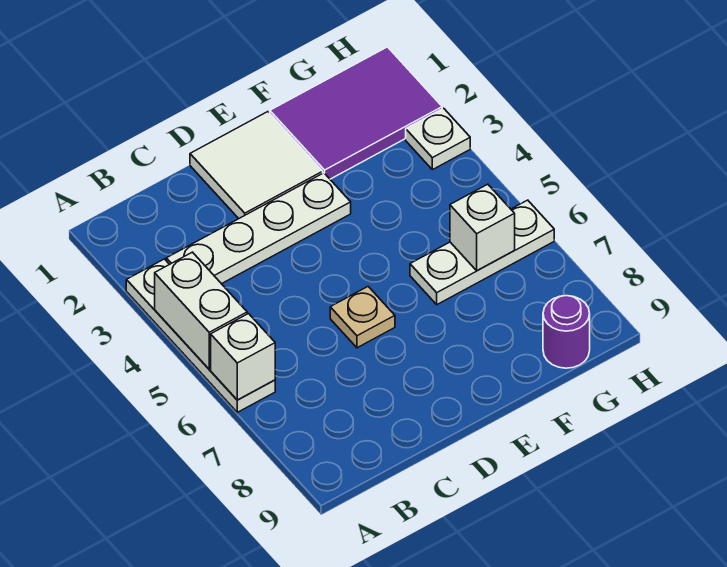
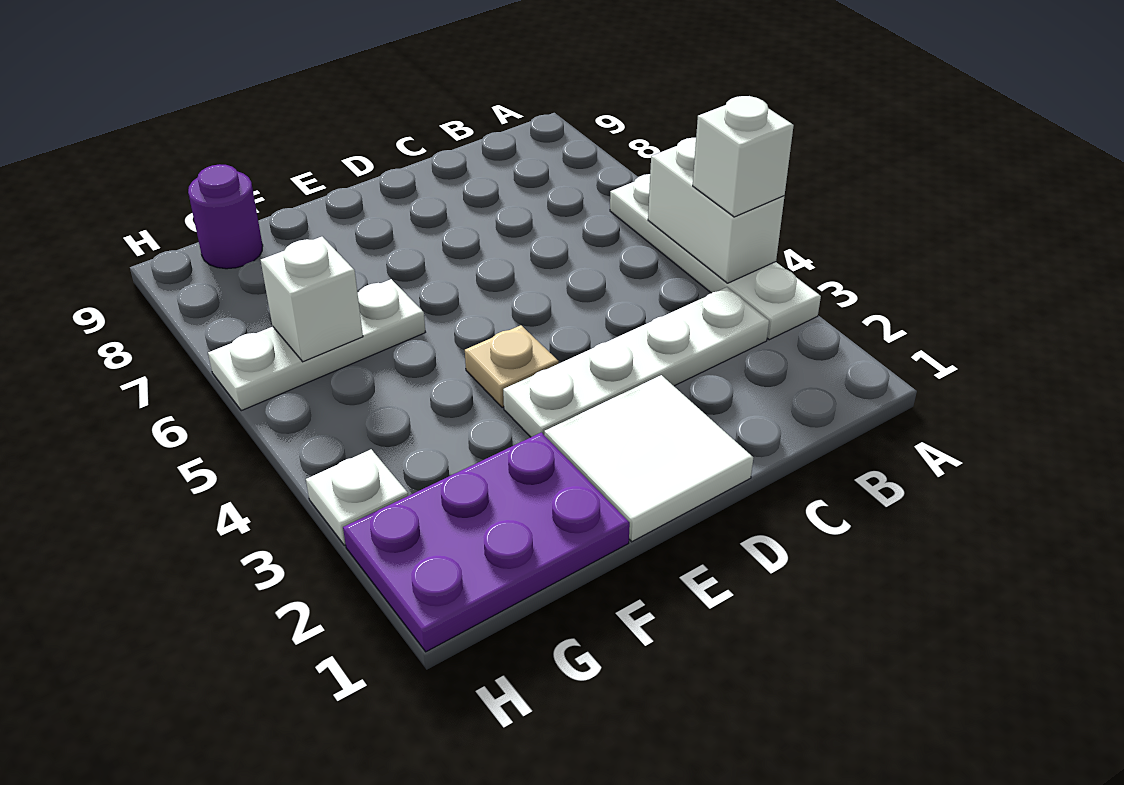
white brick A6 level 2 -> white brick A4 level 3
tan plate D6 level 1 -> tan plate E4 level 1
purple tile F1:H2 level 1 -> purple plate F1:H2 level 1

